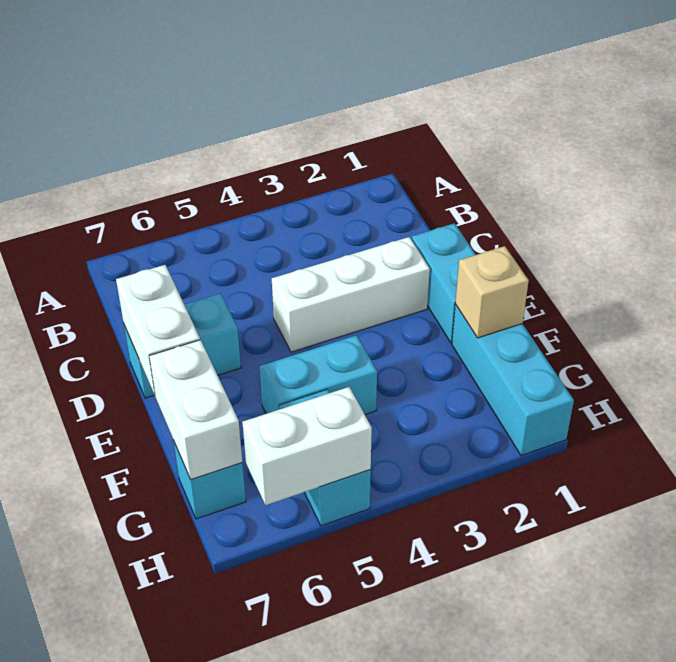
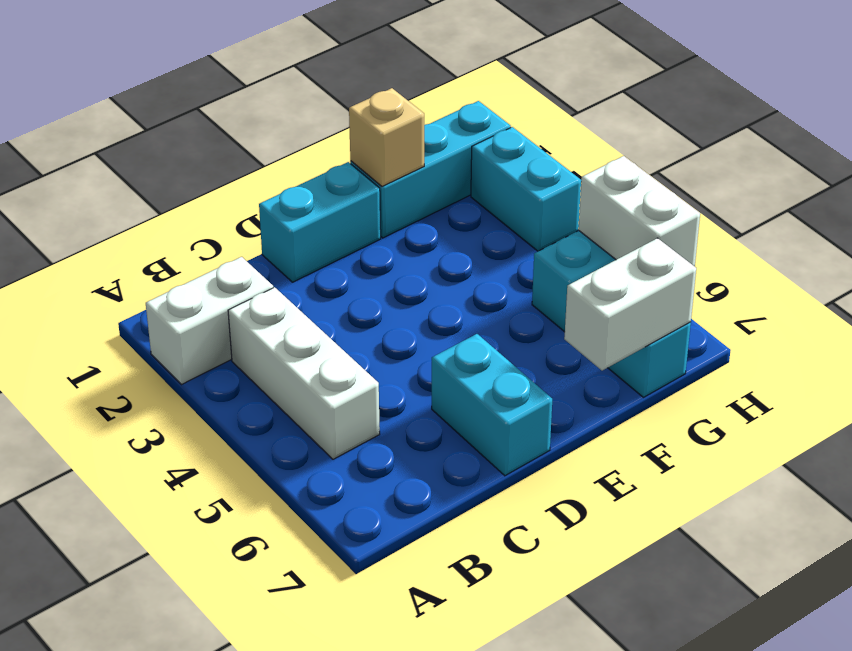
white brick D2:D4 level 1 -> white brick B3:B5 level 1
white brick D7:E7 level 2 -> white brick A2:B2 level 1
cyan brick F4:F5 level 1 -> cyan brick H2:H3 level 1

